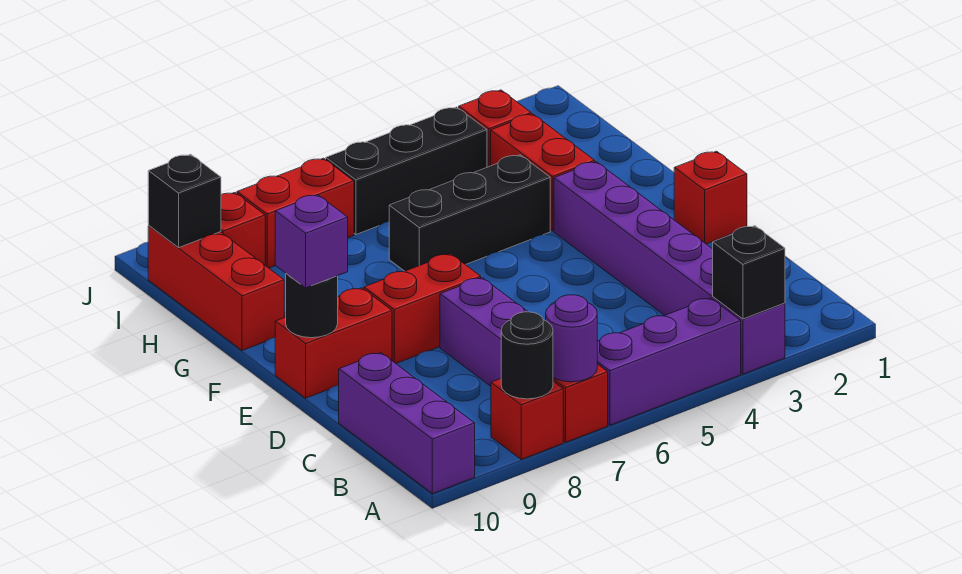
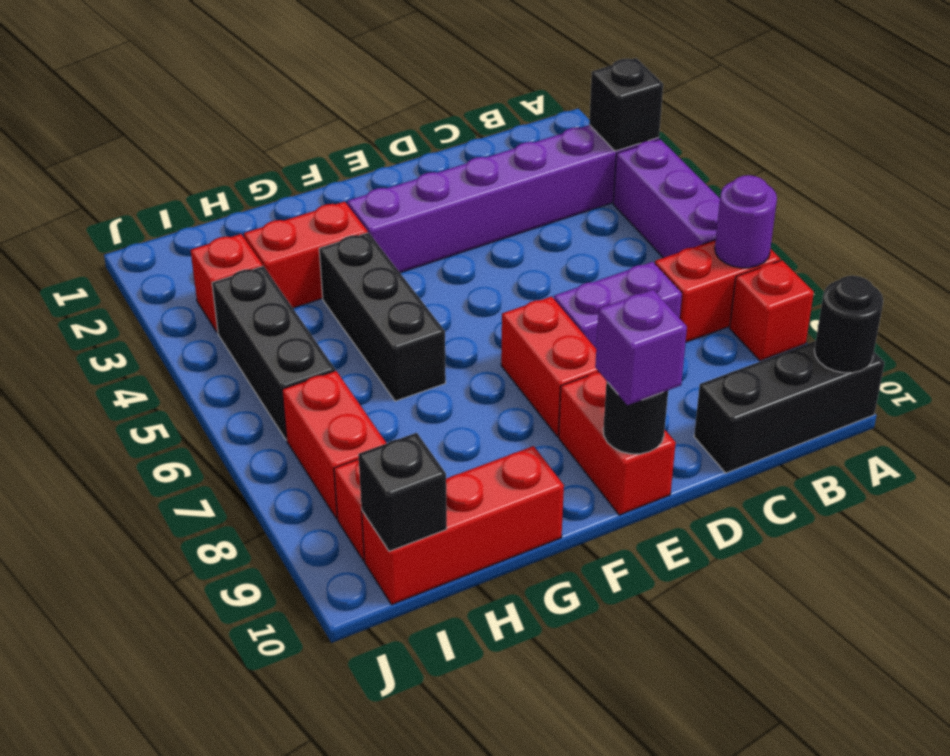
black round brick A8 level 2 -> black round brick A10 level 2
purple brick A10:C10 level 1 -> black brick A10:C10 level 1
red brick E1 level 1 -> none

